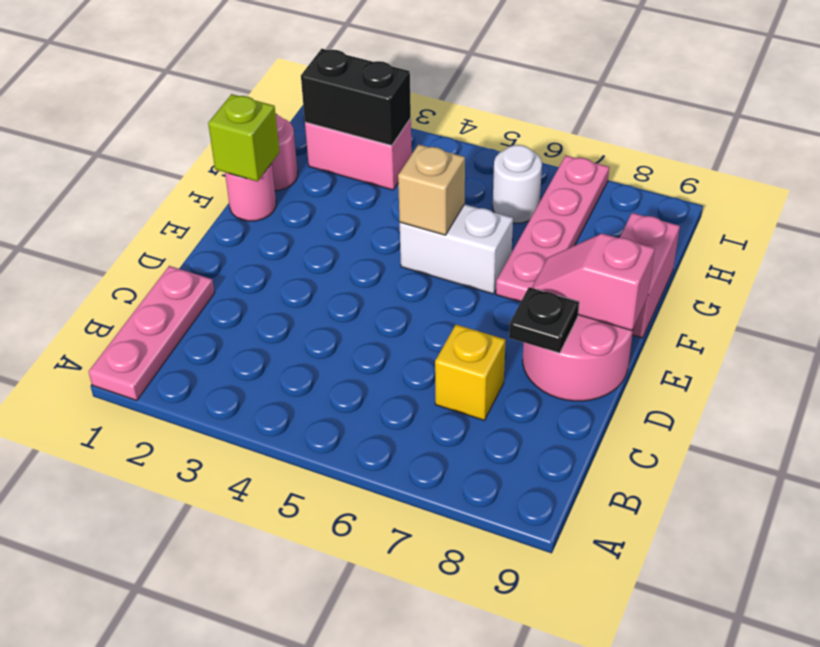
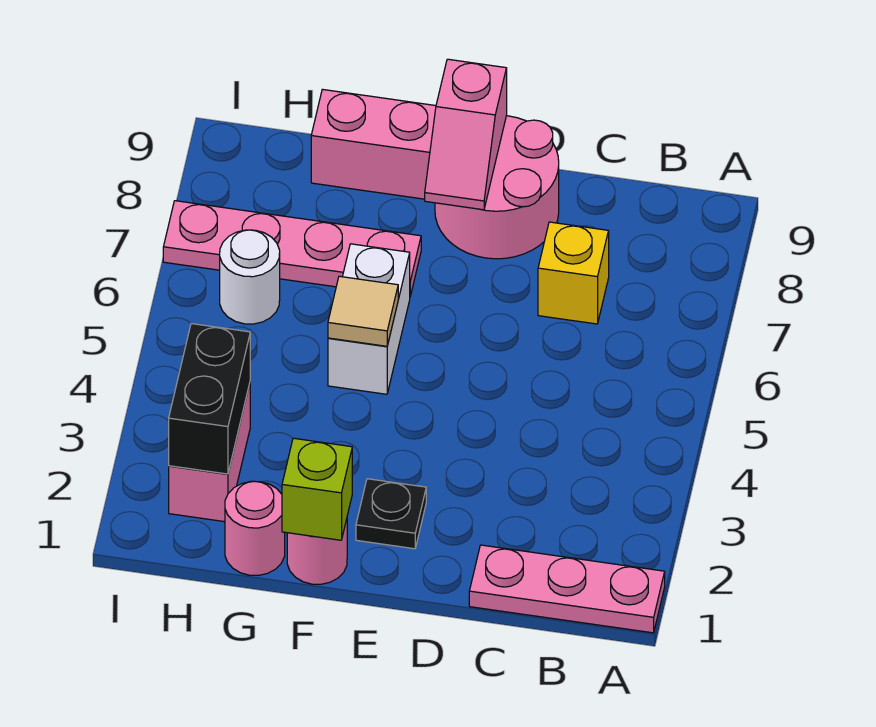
black plate D8 level 2 -> black plate E2 level 1
tan brick F5 level 2 -> tan tile F5 level 2

